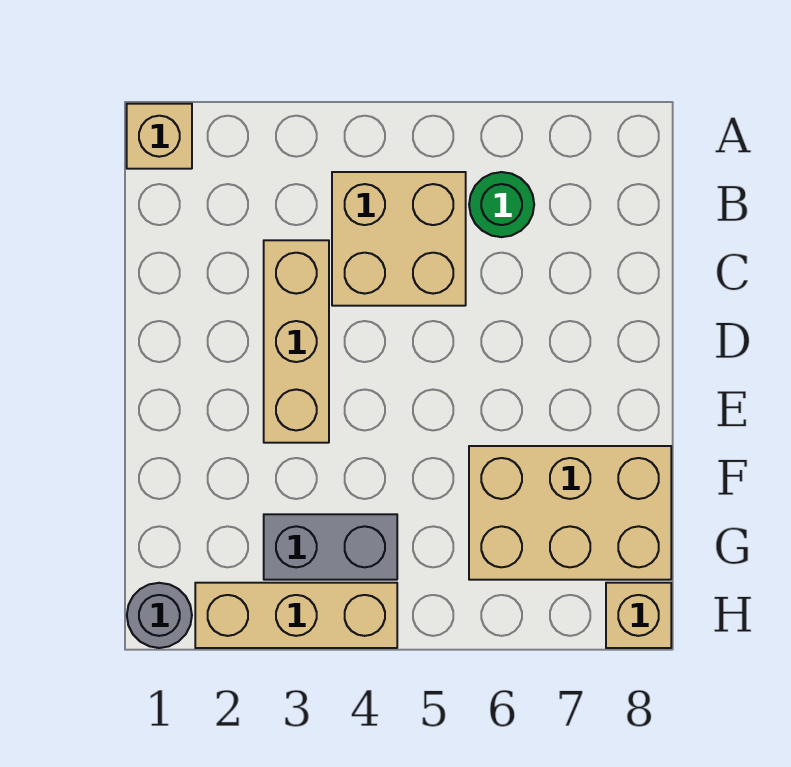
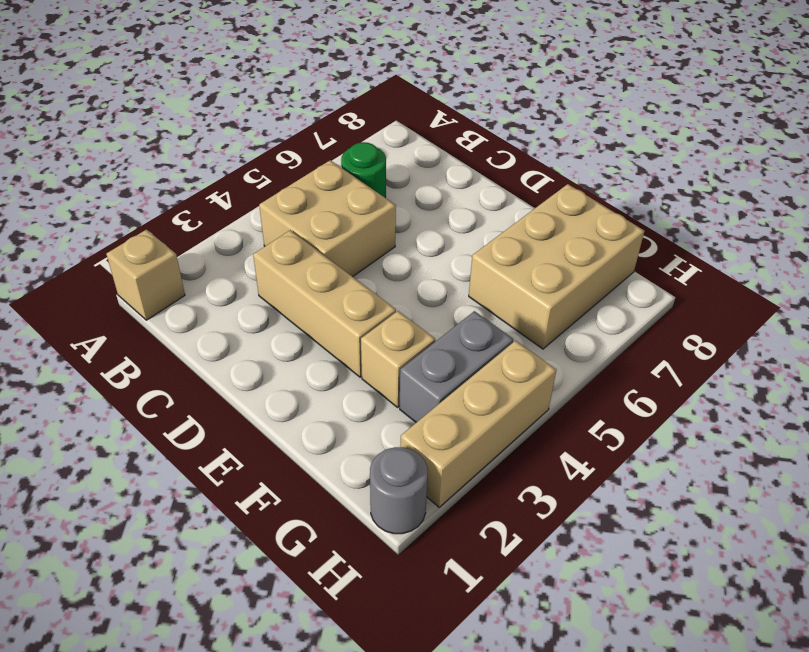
tan brick H8 level 1 -> tan brick F3 level 1

